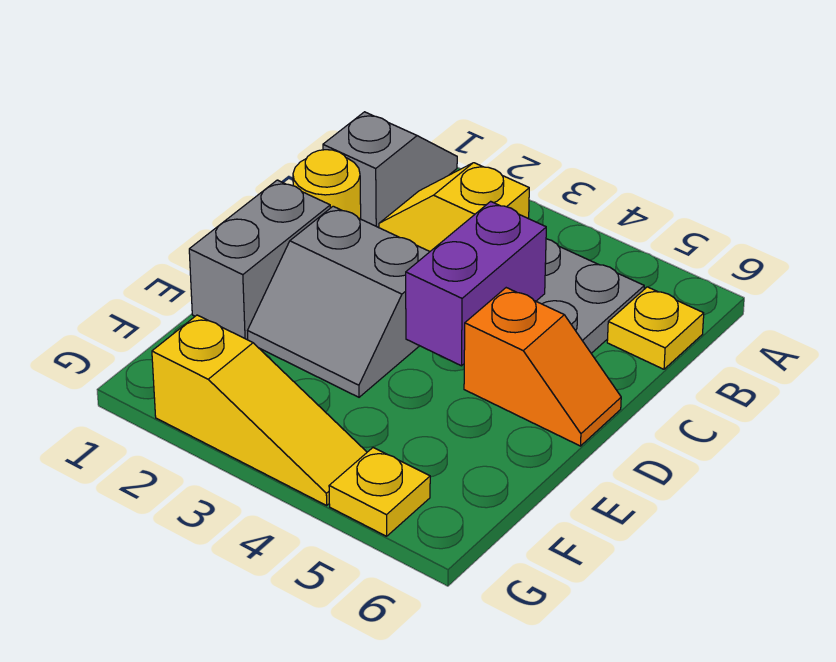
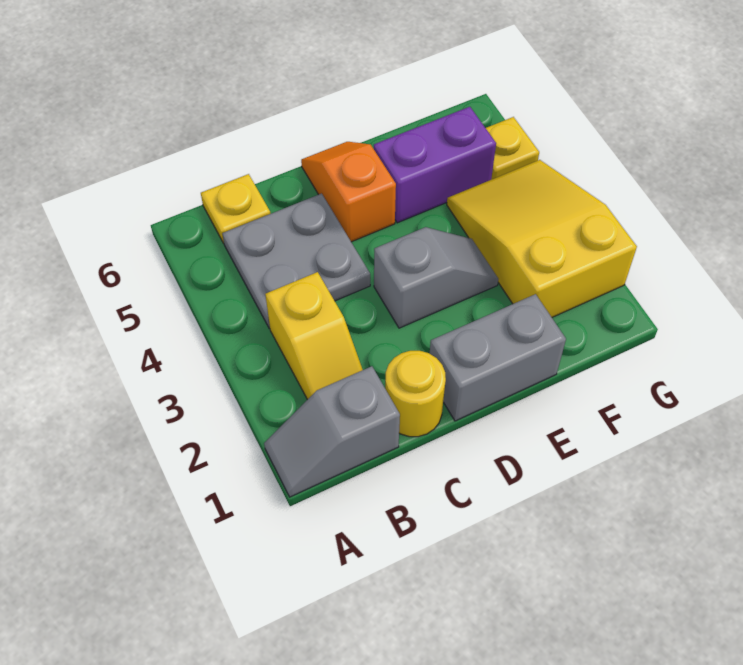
purple brick C4:D4 level 2 -> purple brick E5:F5 level 1
grey slope D2:E3 level 1 top D -> grey slope D3:E3 level 1 top D
yellow slope G2:G4 level 1 top 2 -> yellow slope F2:G4 level 1 top 2

